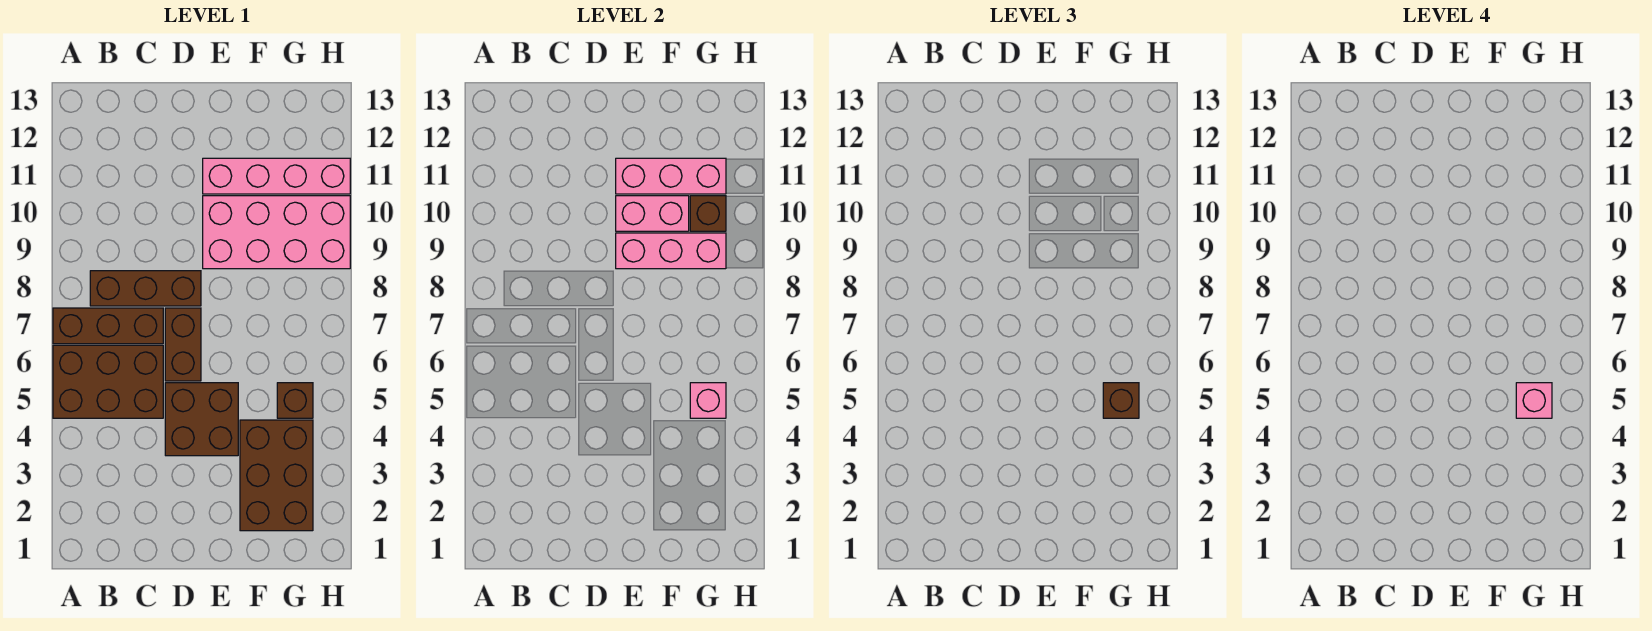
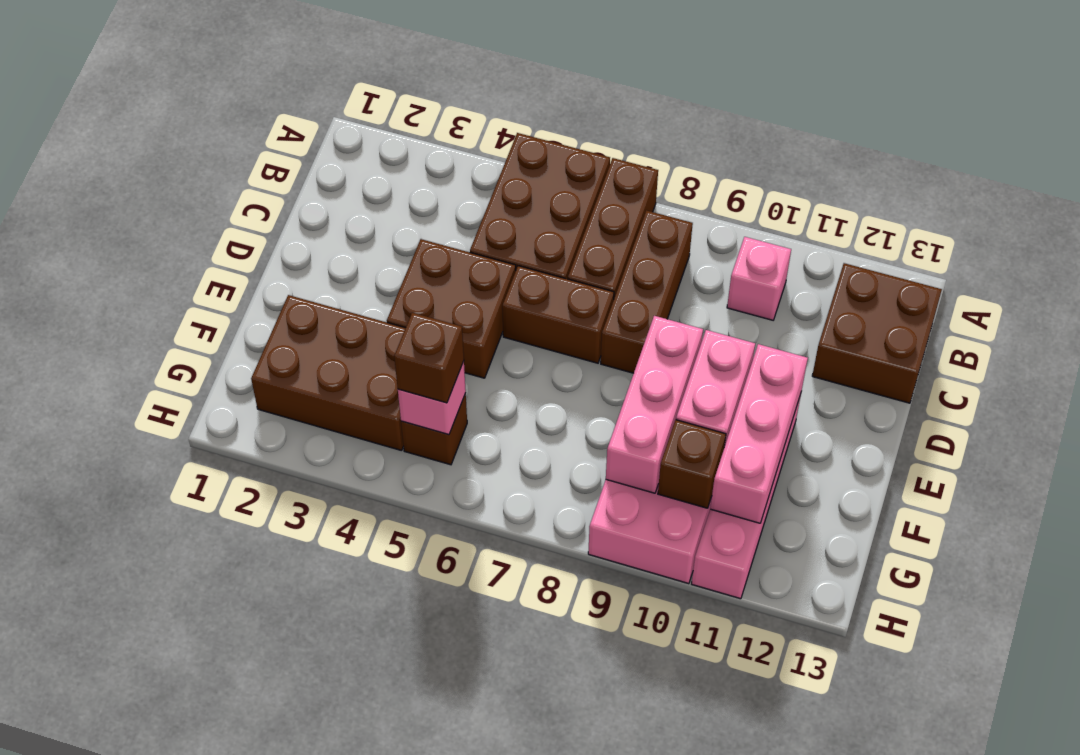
none -> brown brick B12:C13 level 1
pink brick G5 level 4 -> pink brick B10 level 1

